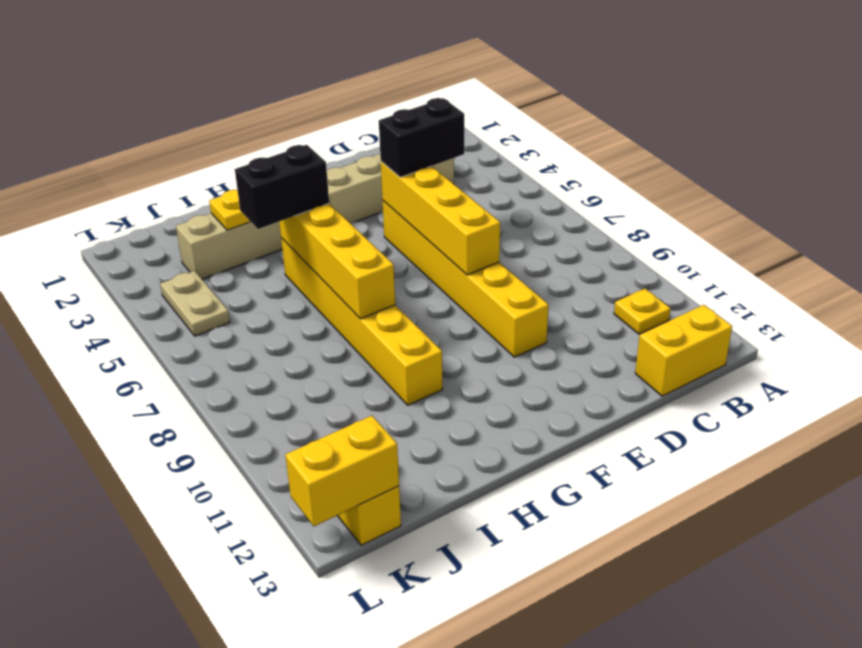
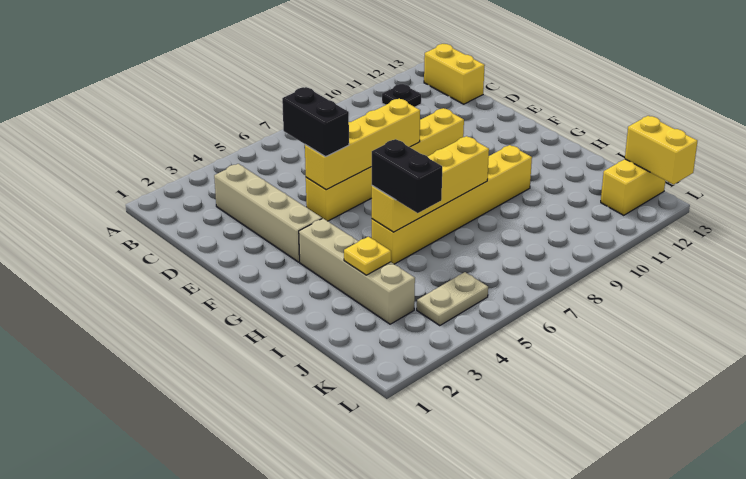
yellow plate B11 level 1 -> black plate B11 level 1

